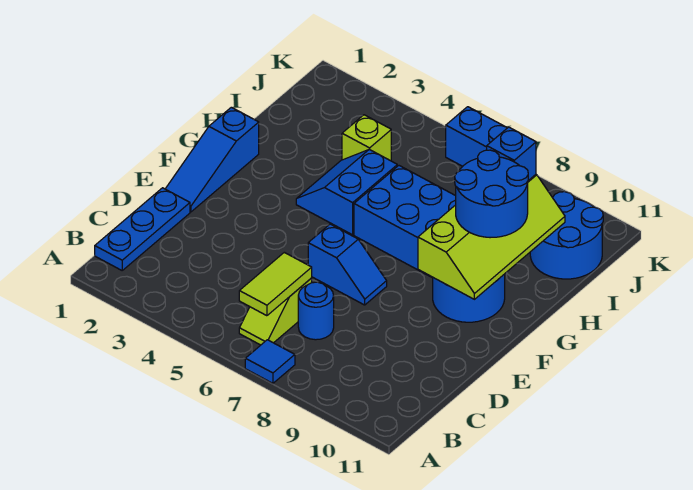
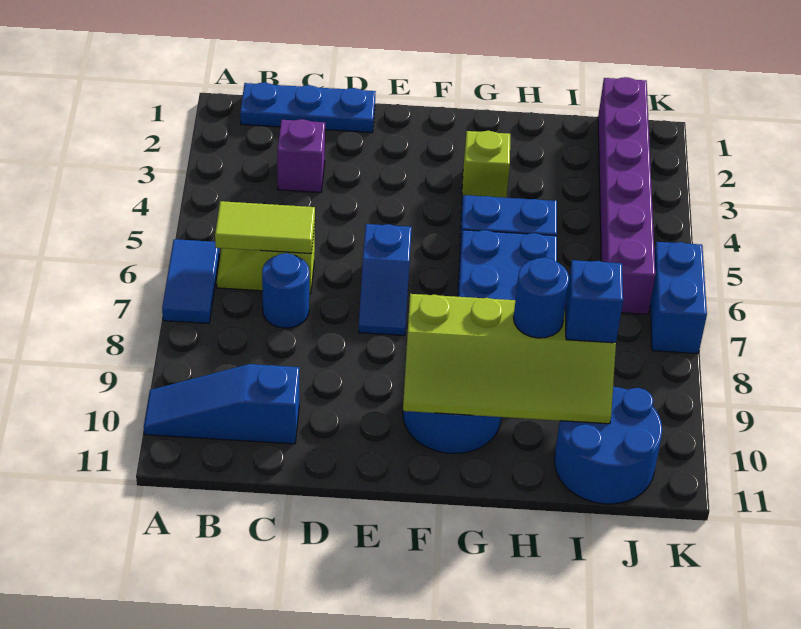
blue tile A7 level 1 -> blue tile A6:A7 level 1
none -> purple brick C3 level 1
blue slope E1:G1 level 1 top G -> blue slope A10:C10 level 1 top C
blue round brick G9:H10 level 3 -> blue round brick H9 level 3
lime brick I4 level 1 -> lime brick G3 level 1
none -> purple brick J1:J6 level 1

